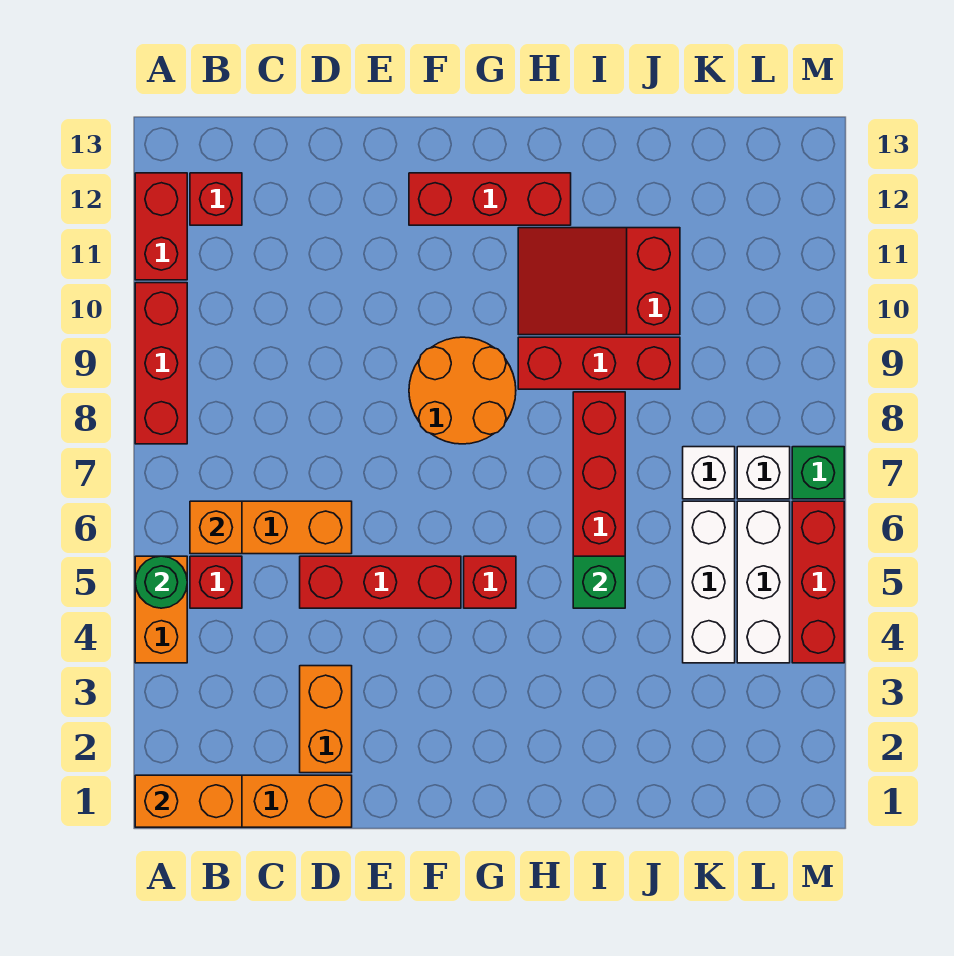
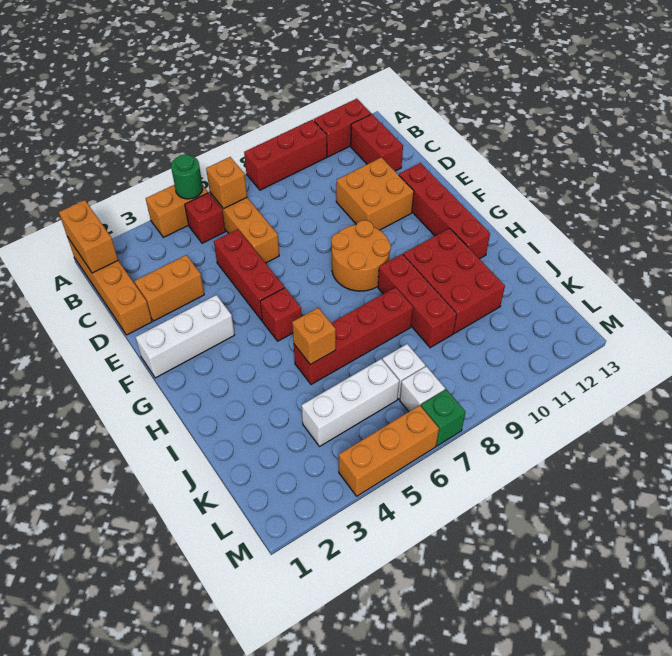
red brick B12 level 1 -> red brick B12:C12 level 1
none -> orange brick D10:E11 level 1
red brick F12:H12 level 1 -> red brick E12:H12 level 1
red slope H10:J11 level 1 top J -> red brick H10:J11 level 1
green brick I5 level 2 -> orange brick I5 level 2
white brick L4:L6 level 1 -> white brick F1:F3 level 1
red brick M4:M6 level 1 -> orange brick M4:M6 level 1

